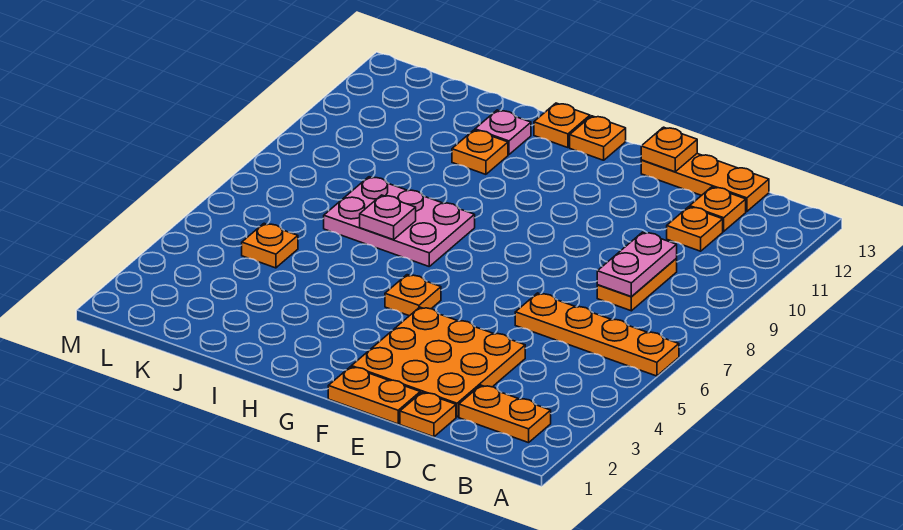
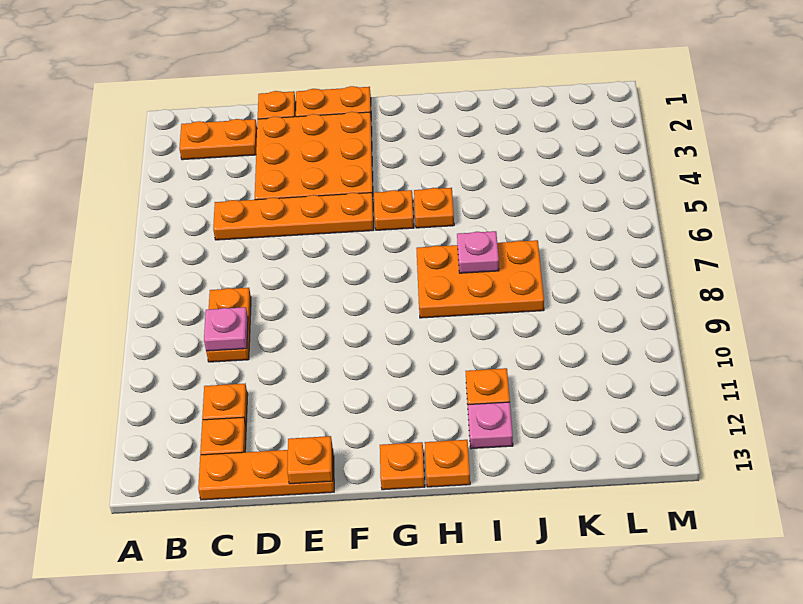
orange plate A6:D6 level 1 -> orange plate C5:F5 level 1
pink plate C8:C9 level 2 -> pink plate C9 level 2
pink plate H7:J8 level 1 -> orange plate H7:J8 level 1
orange plate K5 level 1 -> orange plate H5 level 1

